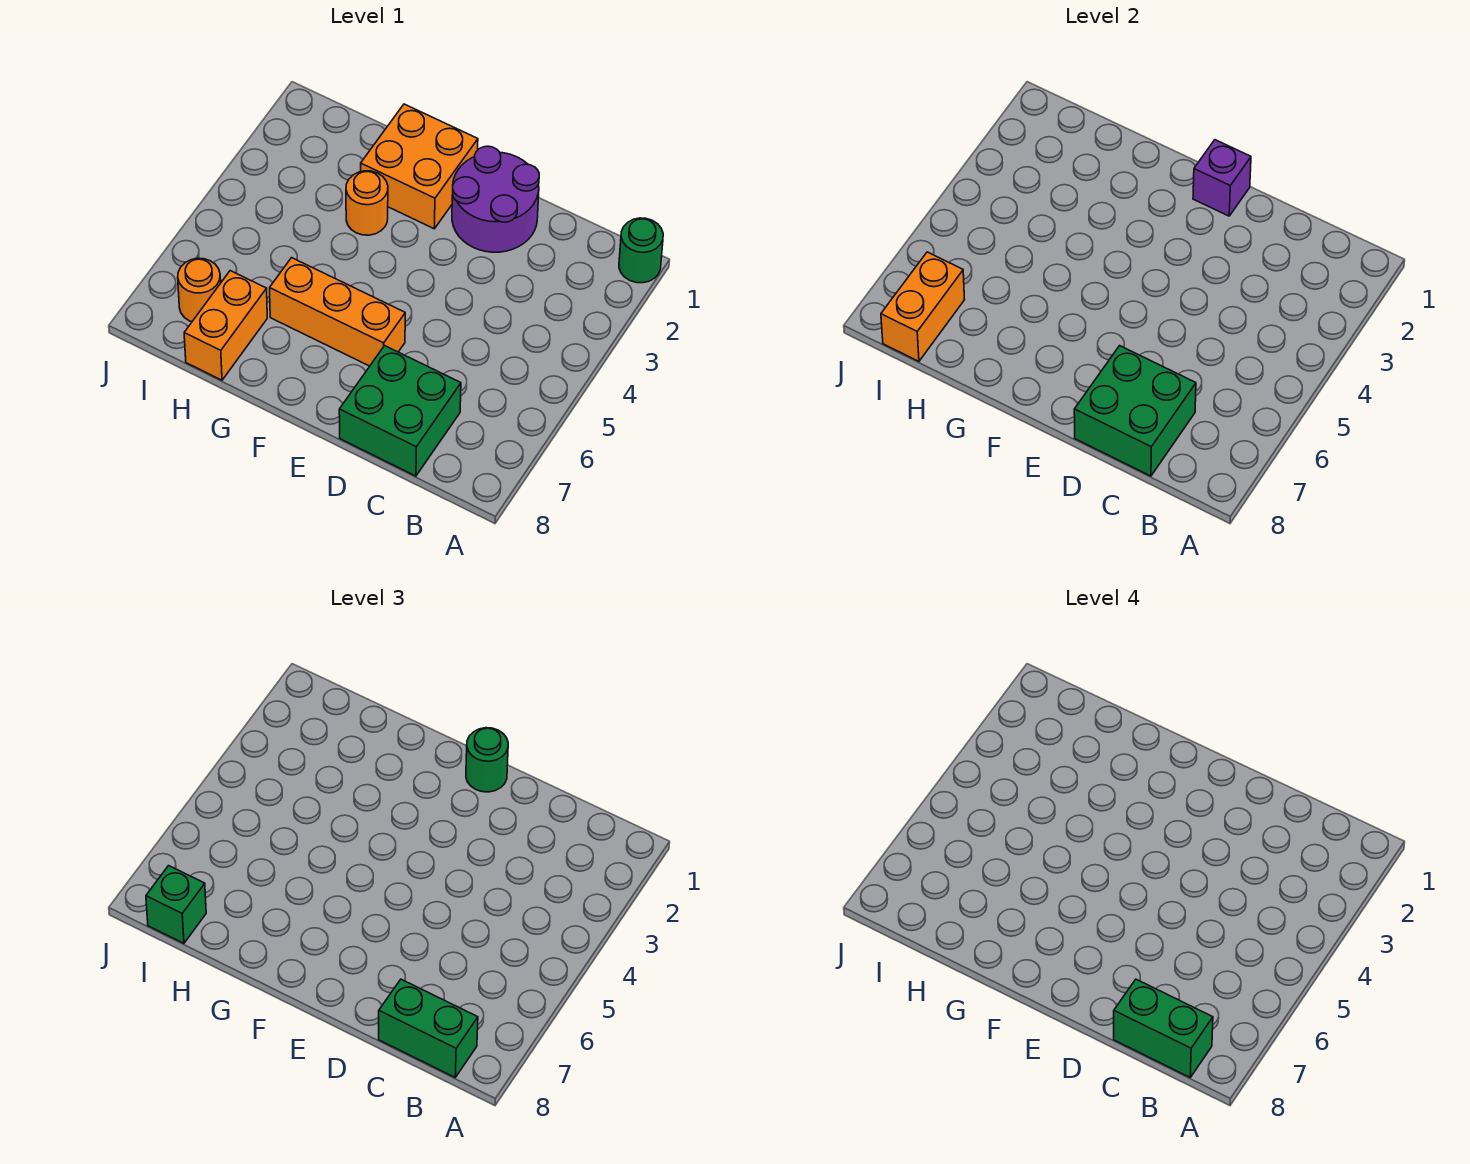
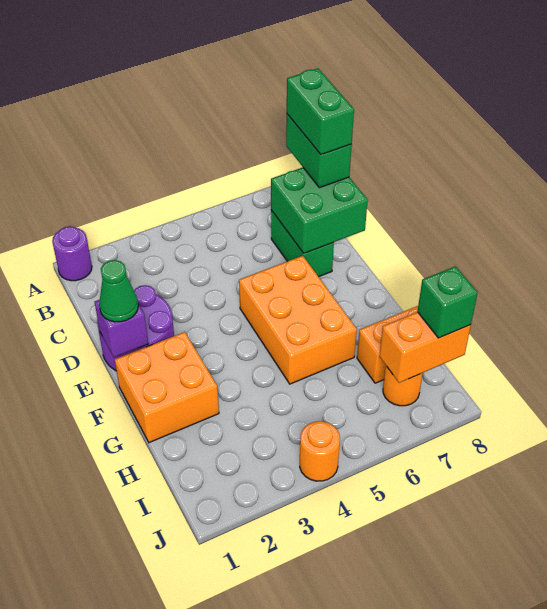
green round brick A1 level 1 -> purple round brick A1 level 1
green brick C7:D8 level 1 -> green brick C7:D7 level 1
green round brick E1 level 3 -> green cone E1 level 3
orange brick E6:G6 level 1 -> orange brick E5:G6 level 1
orange round brick G3 level 1 -> orange round brick J4 level 1

